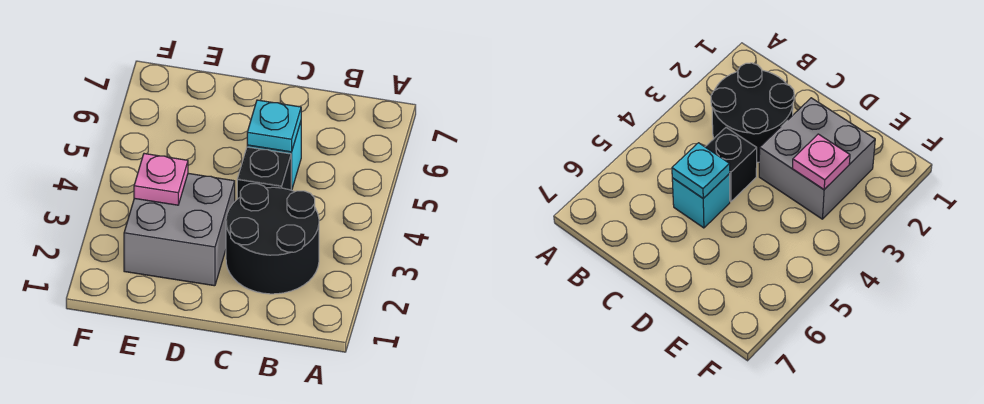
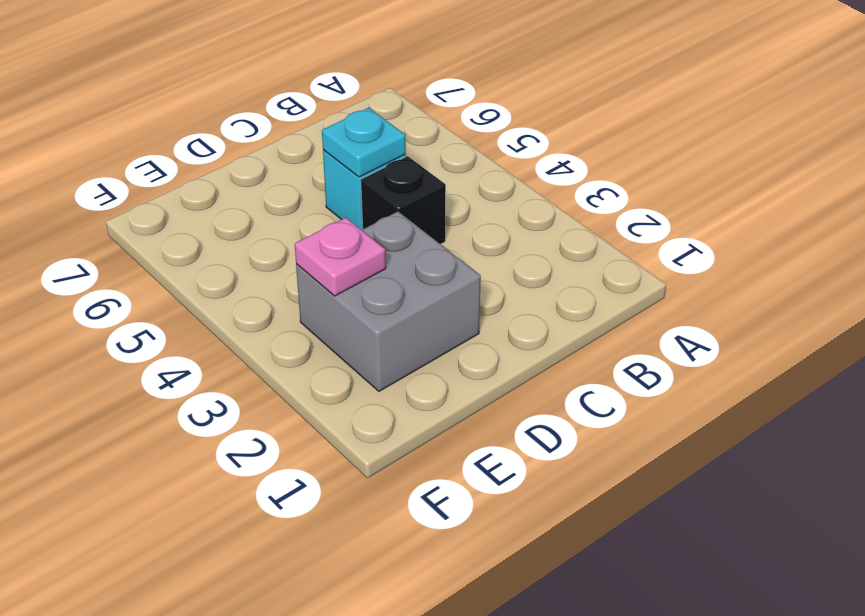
black round brick B2:C3 level 1 -> none

